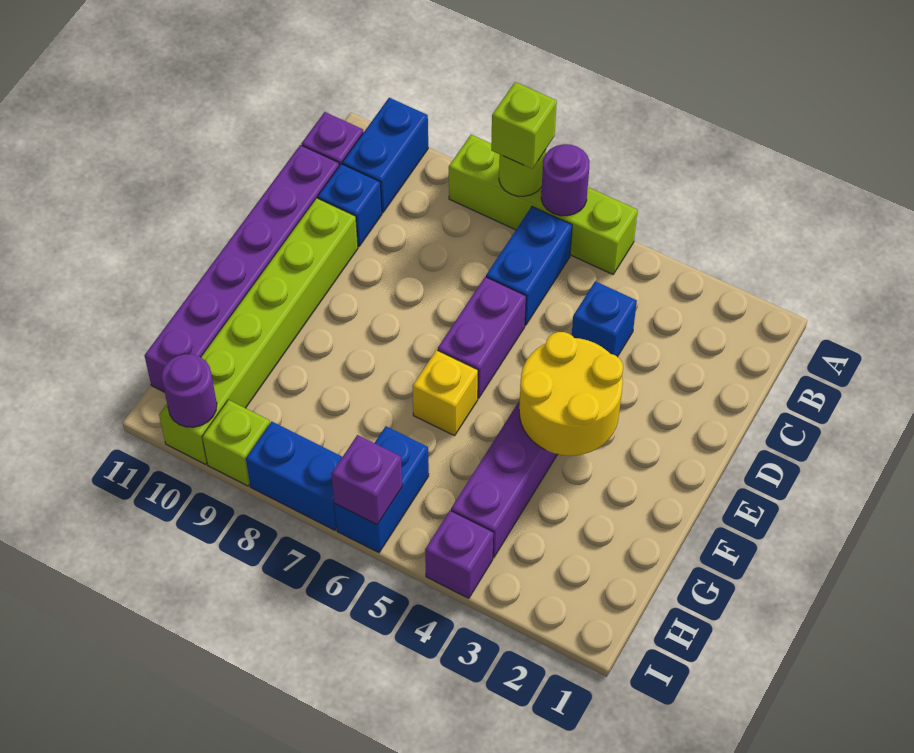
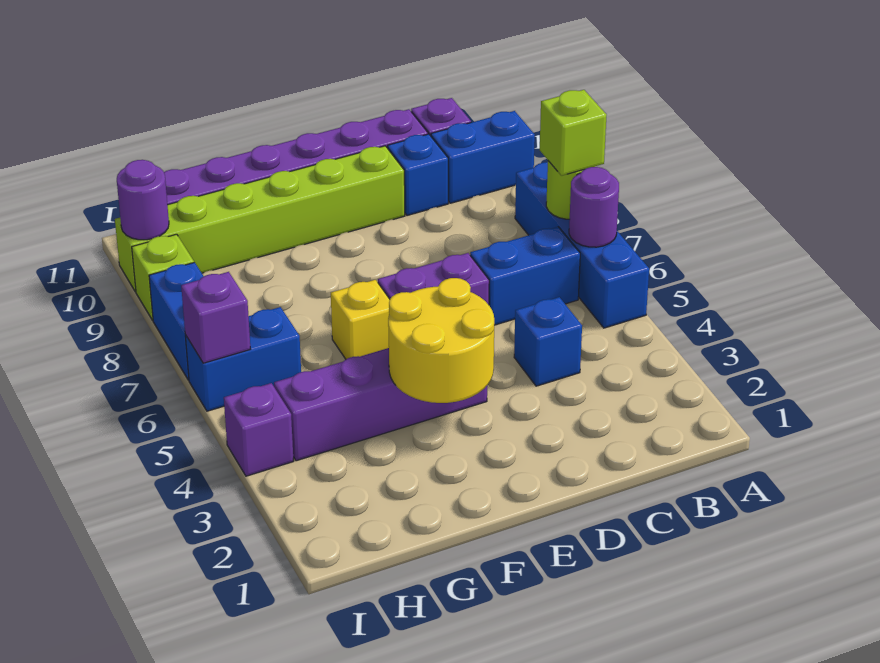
lime brick A5:A8 level 1 -> blue brick A5:A8 level 1

